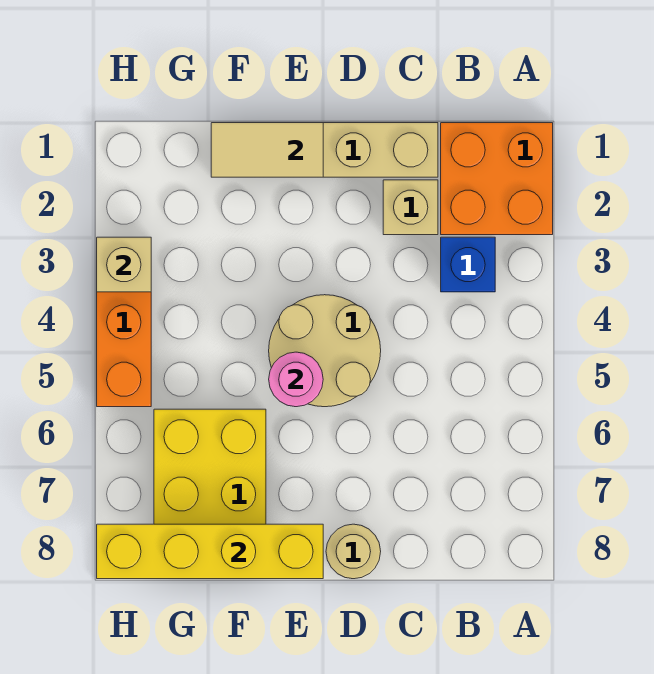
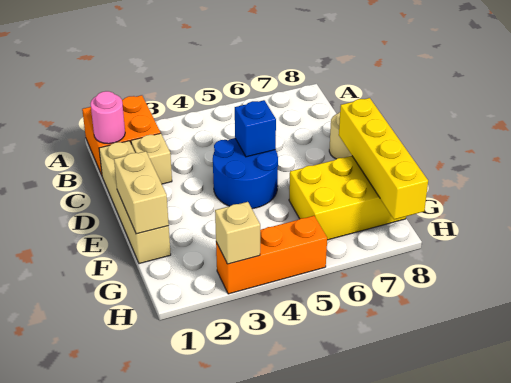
blue brick B3 level 1 -> blue brick D5 level 2
tan round brick D4:E5 level 1 -> blue round brick D4:E5 level 1
tan tile E1:F1 level 2 -> tan brick E1:F1 level 2
pink round brick E5 level 2 -> pink round brick B1 level 2

